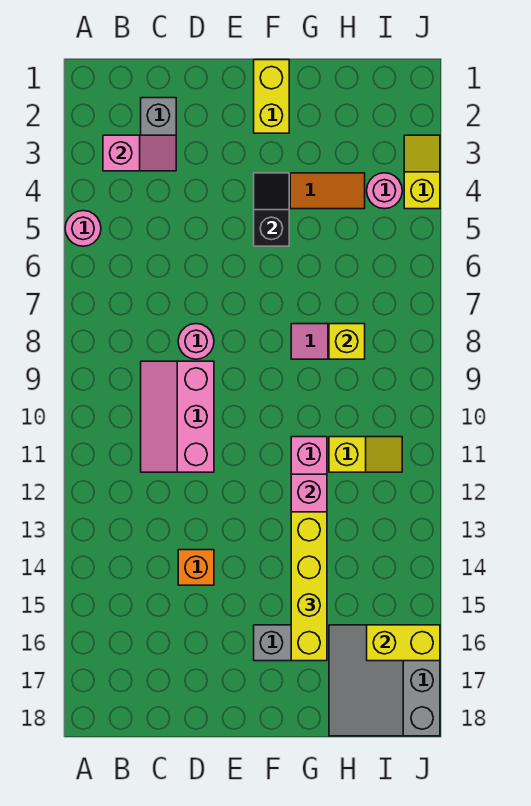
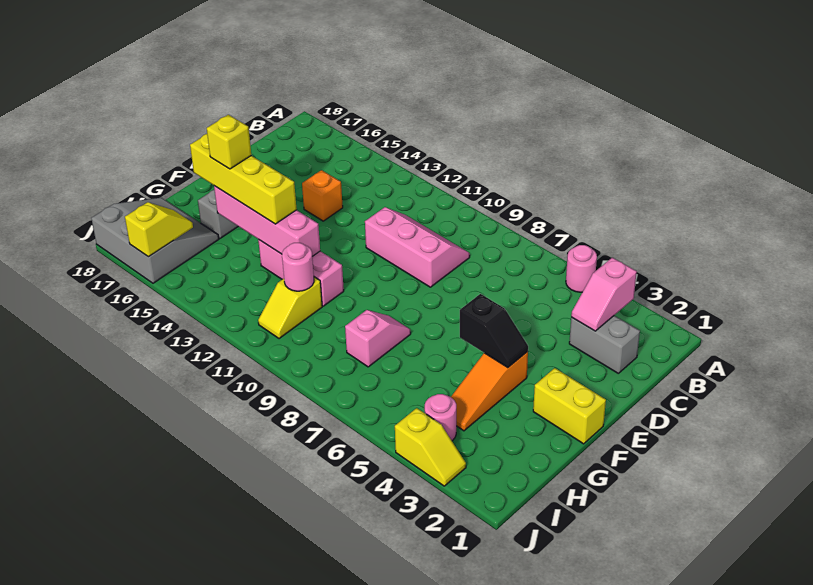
pink round brick D8 level 1 -> pink round brick H11 level 2
yellow brick H8 level 2 -> yellow brick G15 level 4
yellow brick I16:J16 level 2 -> yellow slope I16:J16 level 2 top J

